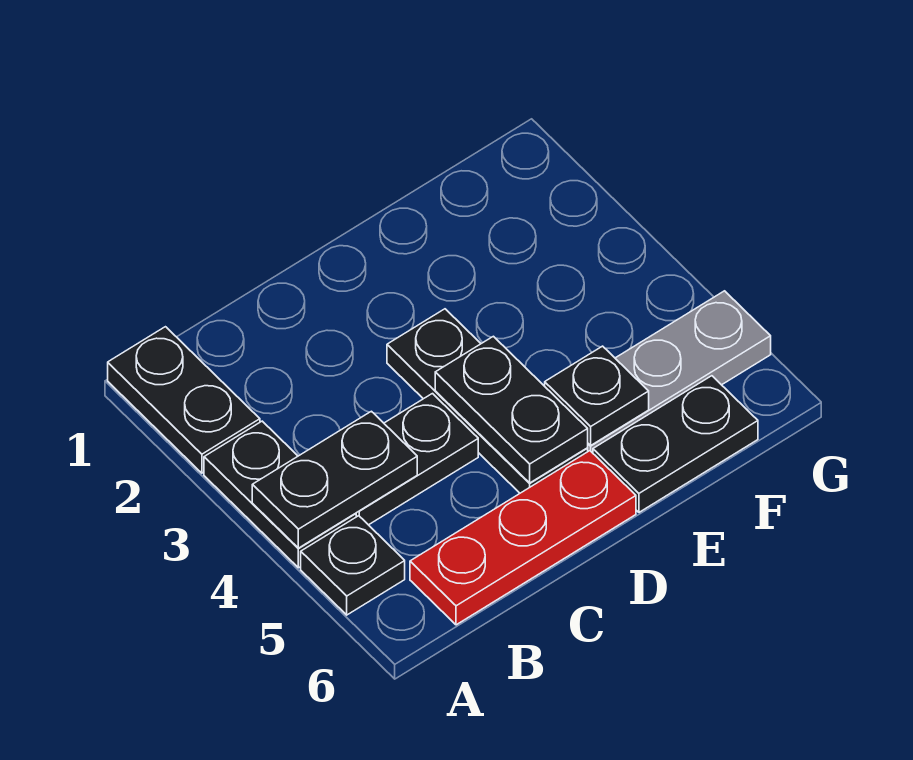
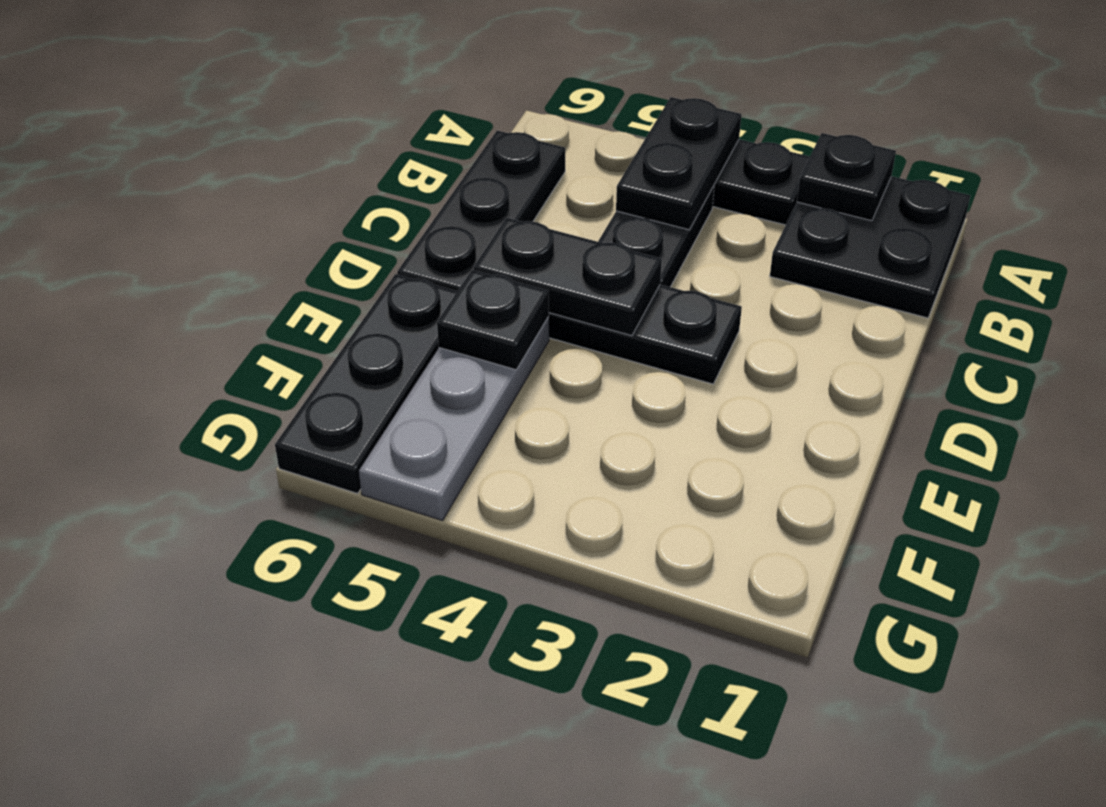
black plate A1:A2 level 1 -> black plate A1:B2 level 1
black plate A5 level 1 -> black plate A2 level 2
red plate B6:D6 level 1 -> black plate B6:D6 level 1
black plate E6:F6 level 1 -> black plate E6:G6 level 1

